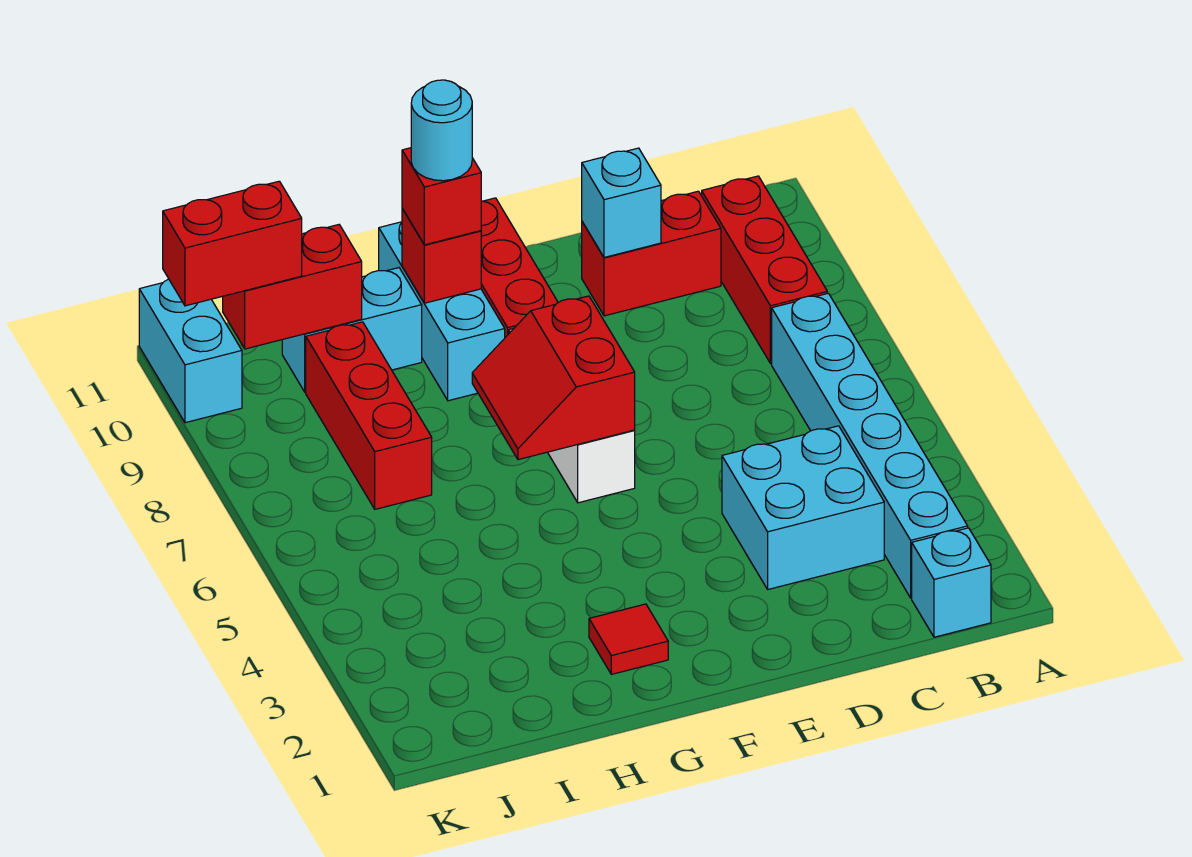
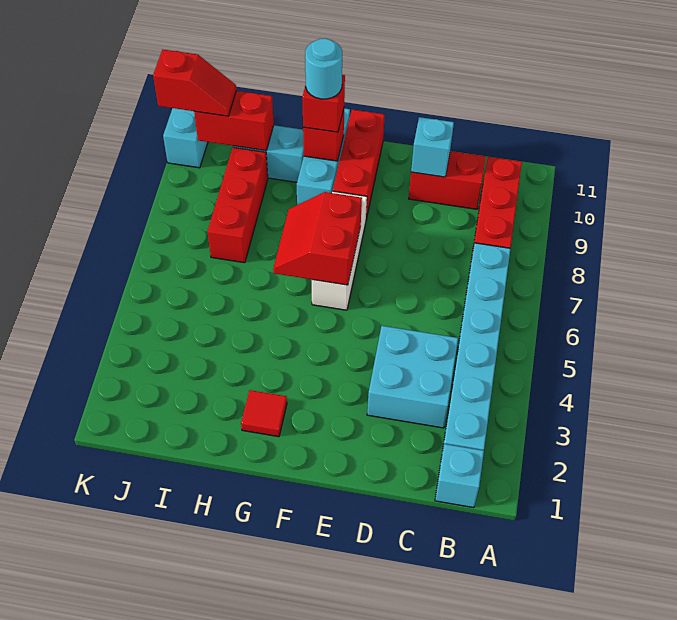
red brick J10:K10 level 3 -> red slope J10:K10 level 3 top K

